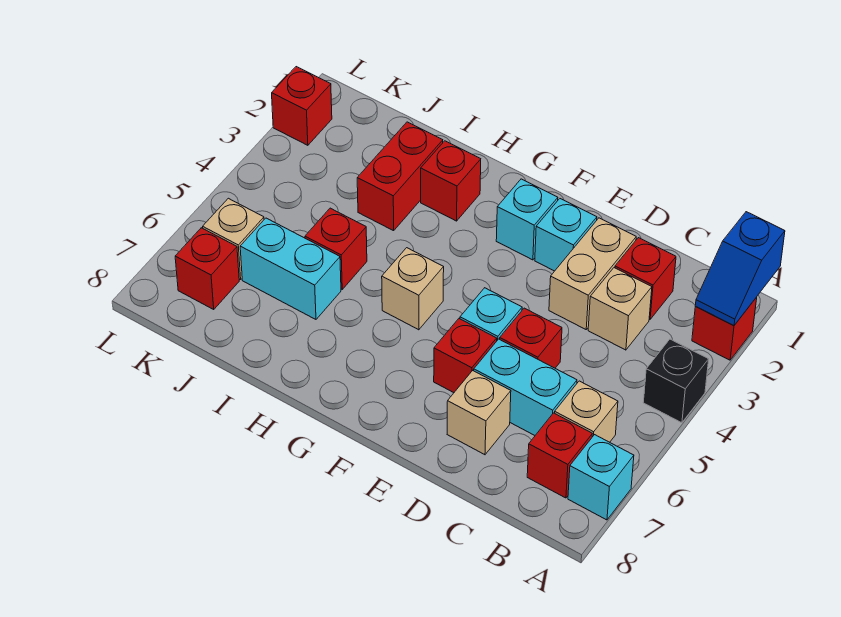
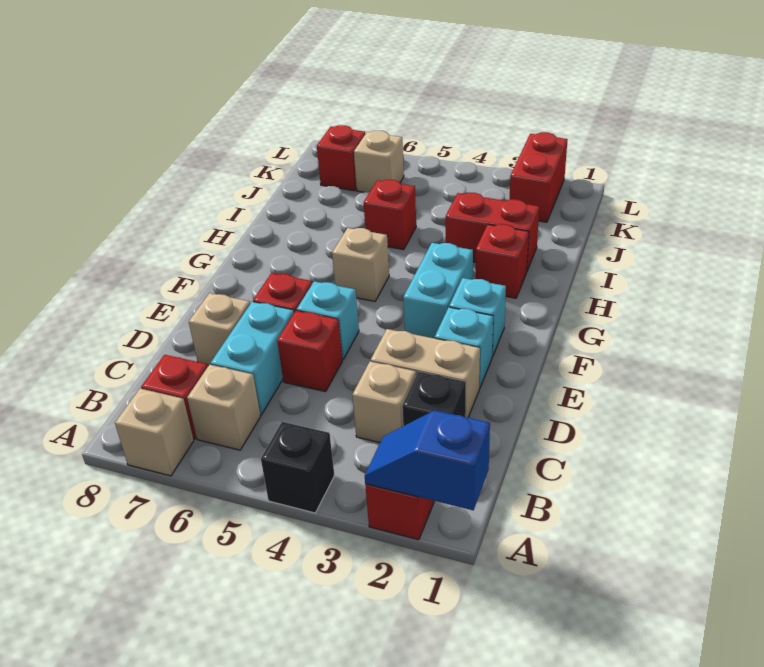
cyan brick A7 level 1 -> tan brick A7 level 1
red brick C2 level 1 -> black brick C2 level 1
cyan brick I6:J6 level 1 -> cyan brick F3:G3 level 1
red brick L2 level 1 -> red brick K2:L2 level 1

